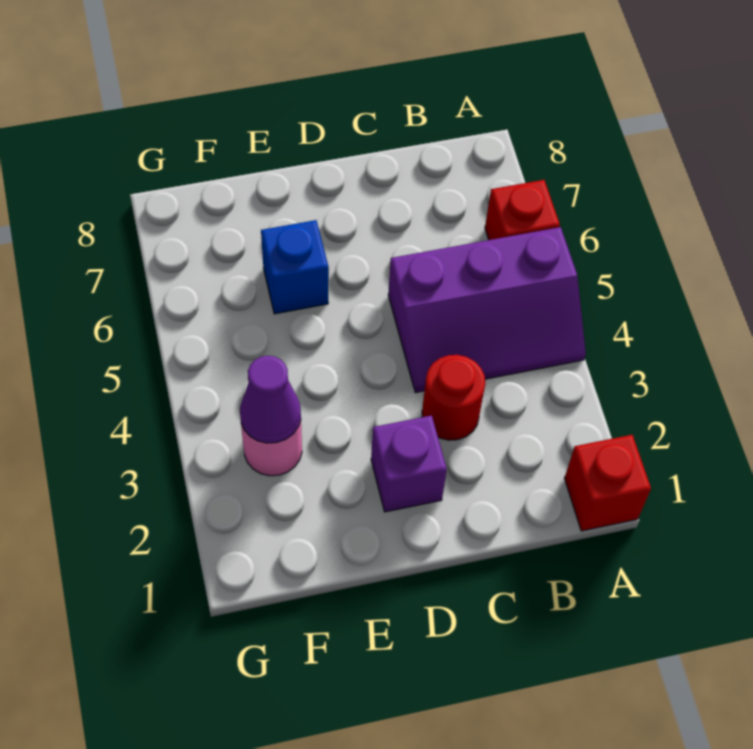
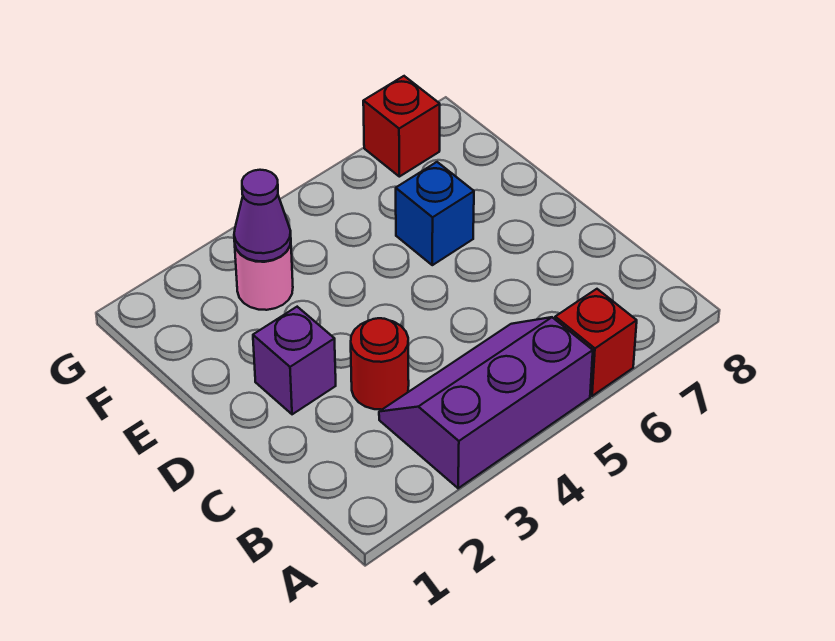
red brick A1 level 1 -> red brick G7 level 1
purple slope A4:C5 level 1 top 5 -> purple slope A3:B5 level 1 top A

